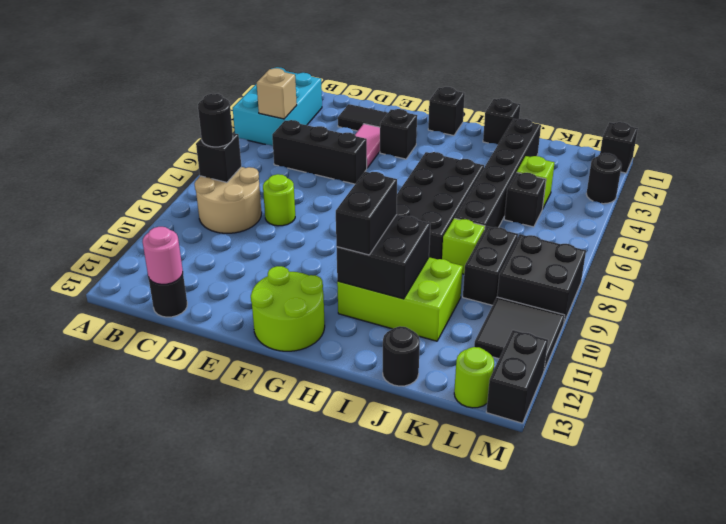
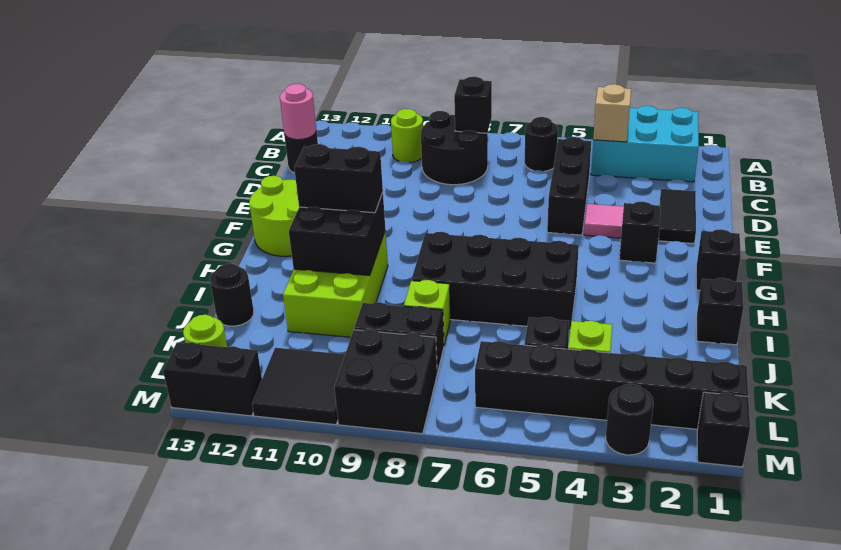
tan round brick B8:C9 level 1 -> black round brick B8:C9 level 1
black round brick B8 level 3 -> black round brick B6 level 1
lime round brick D8 level 1 -> lime round brick B10 level 1
black brick J2:J7 level 1 -> black brick L1:L6 level 1

